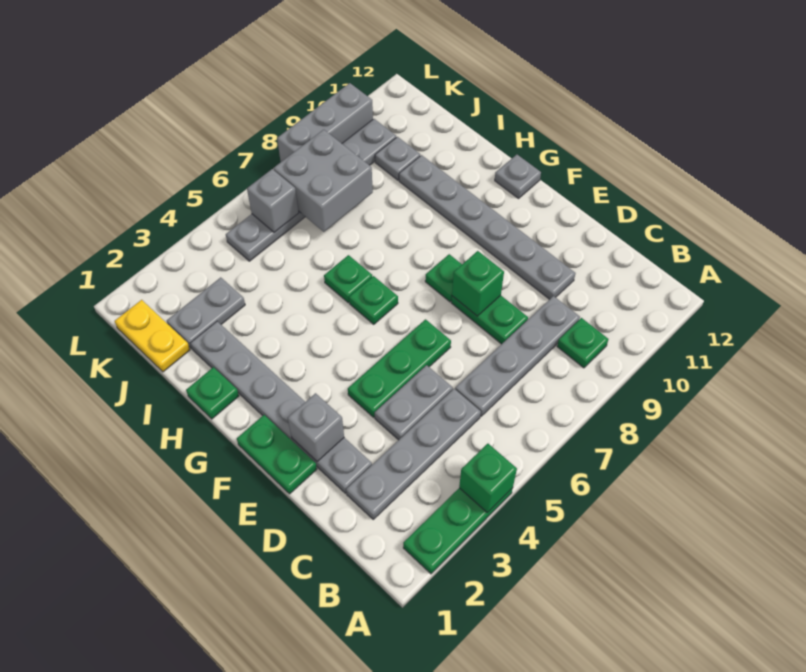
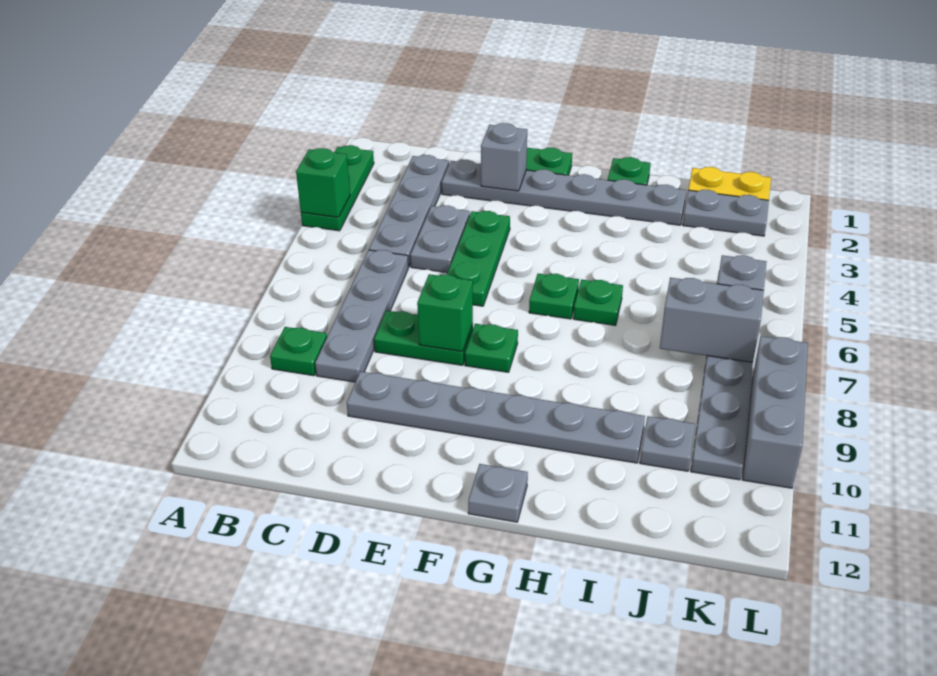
grey plate J2:J3 level 1 -> grey plate J2:K2 level 1
grey brick J7:K8 level 2 -> grey brick J7:K7 level 2

